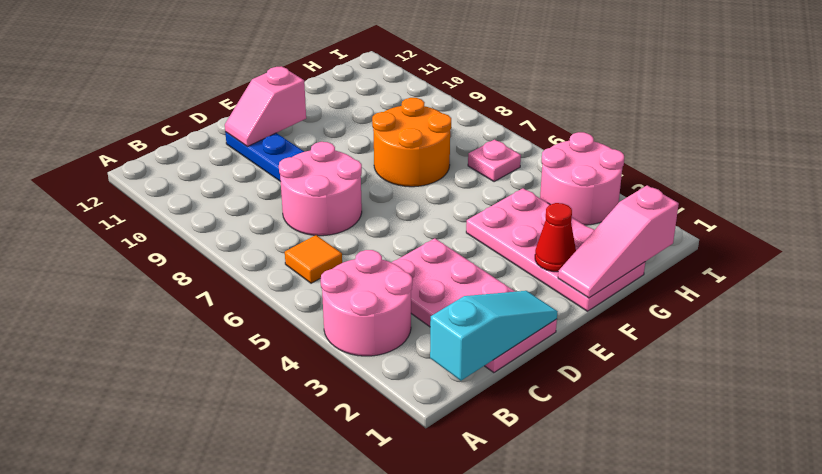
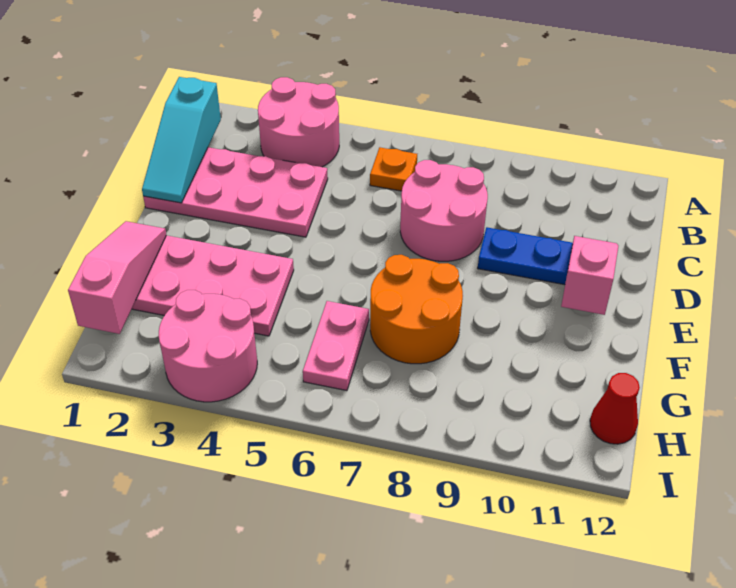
orange tile B6 level 1 -> orange plate B6 level 1
red cone F2 level 2 -> red cone H12 level 1
pink plate H6 level 1 -> pink plate G6:H6 level 1

